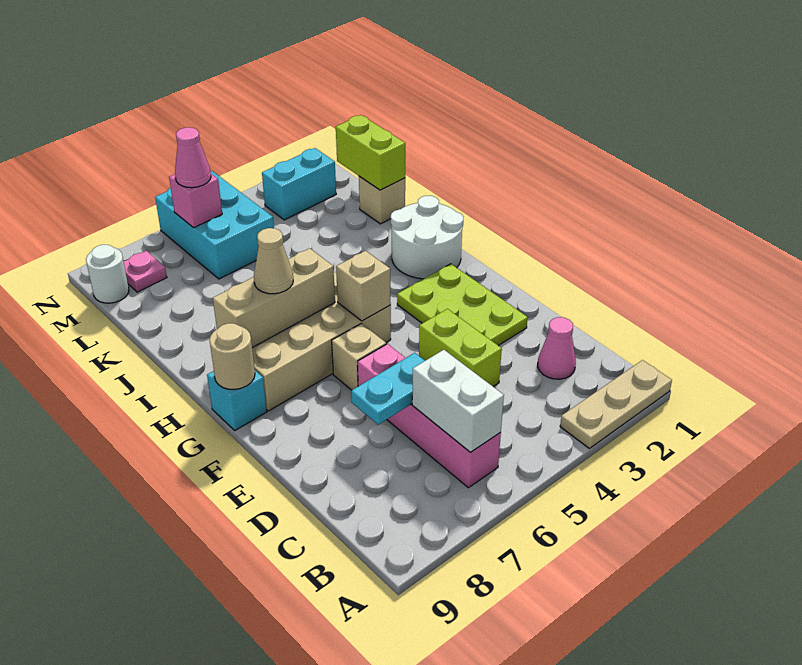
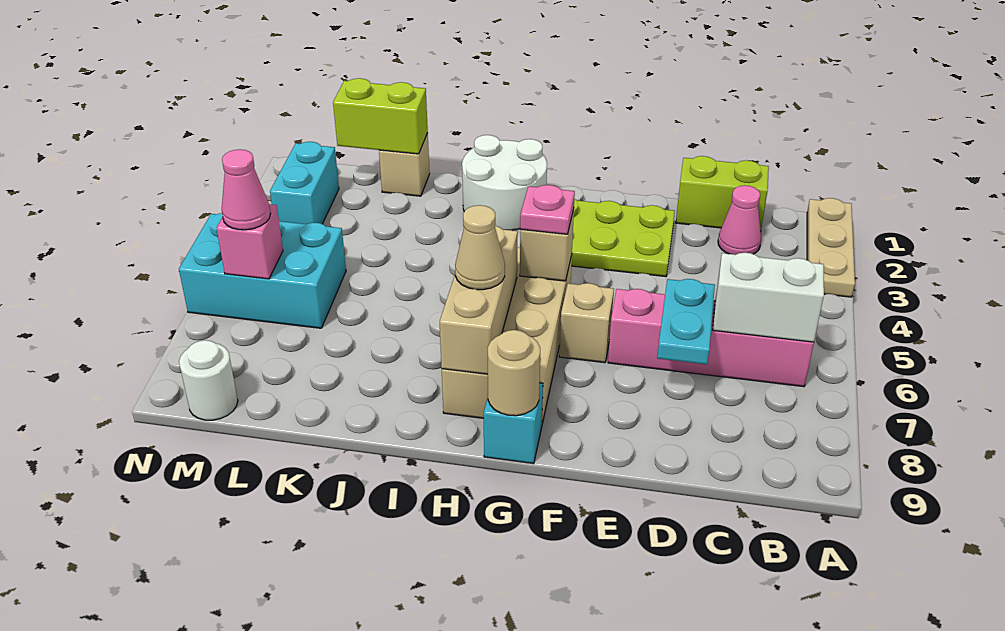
lime brick D4:E4 level 1 -> lime brick C1:D1 level 1
pink plate M8 level 1 -> pink plate G5 level 3

